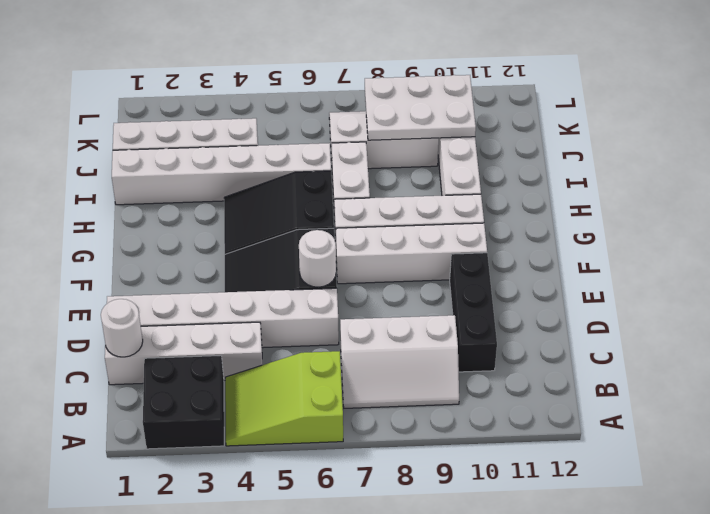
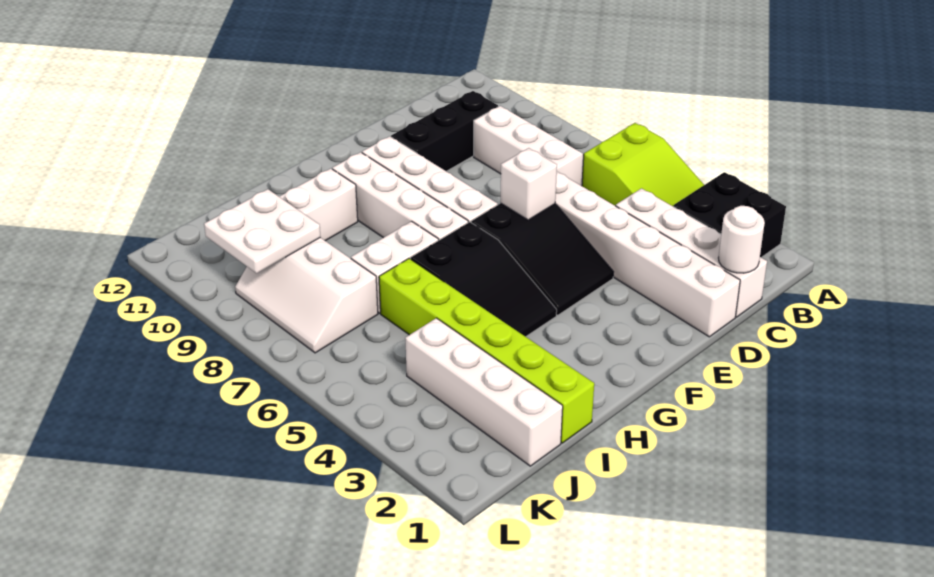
white round brick E6 level 2 -> white brick E6 level 2
white brick I1:I6 level 1 -> lime brick I1:I6 level 1
white plate J8:K10 level 2 -> white plate J9:K10 level 2

